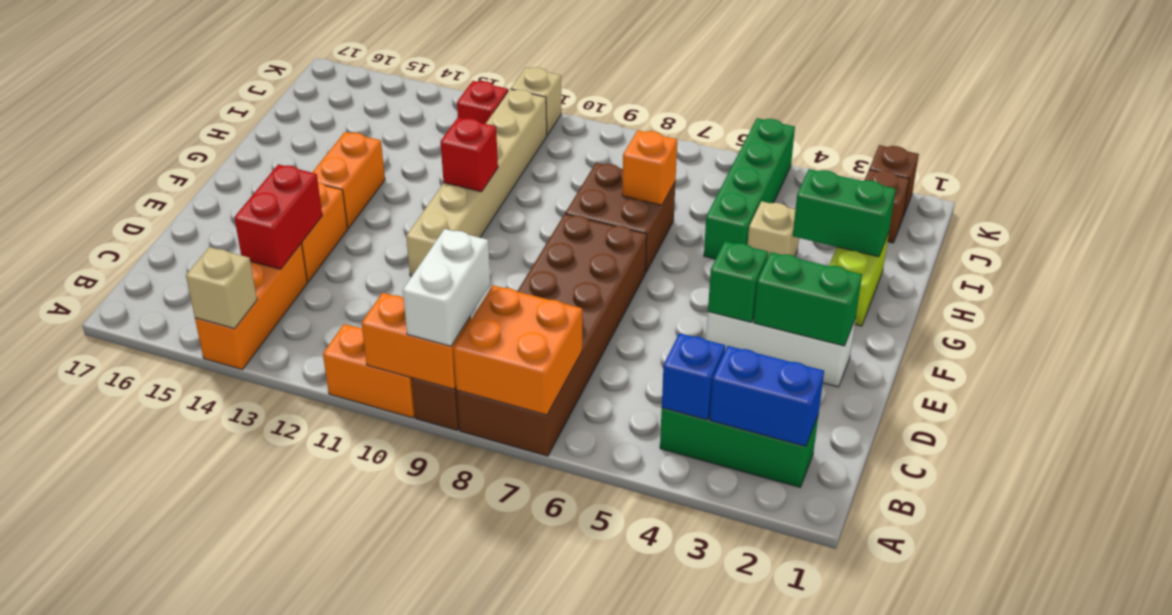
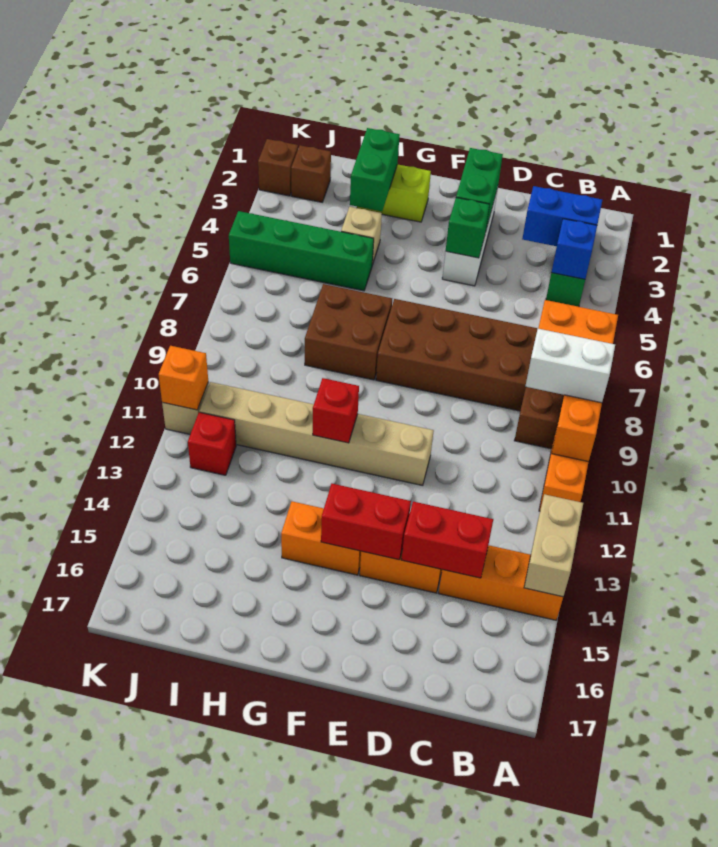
tan brick A14 level 2 -> tan brick A13:A14 level 2
blue brick B2:B3 level 2 -> blue brick B3:C3 level 2
none -> red brick E14:F14 level 2
orange brick H7 level 2 -> orange brick K11 level 2

